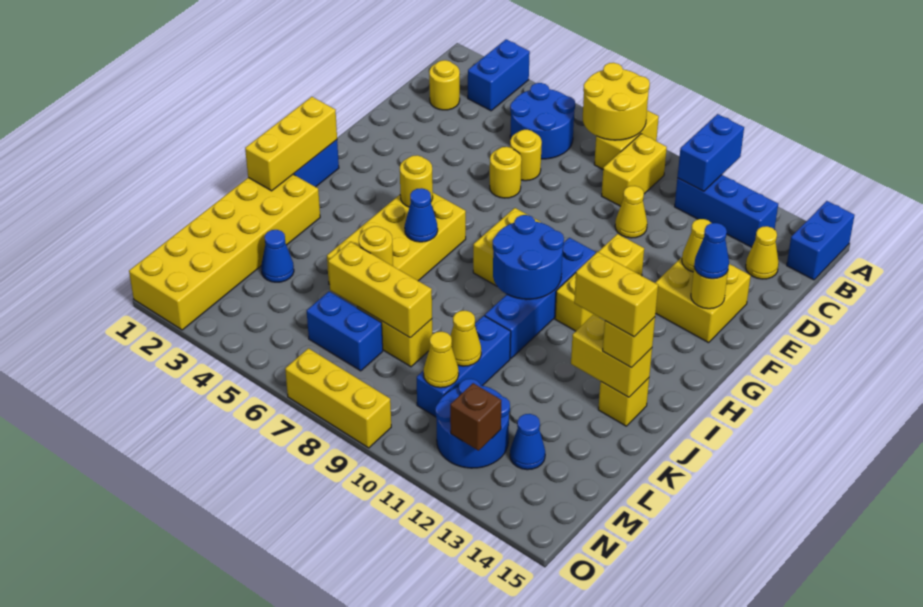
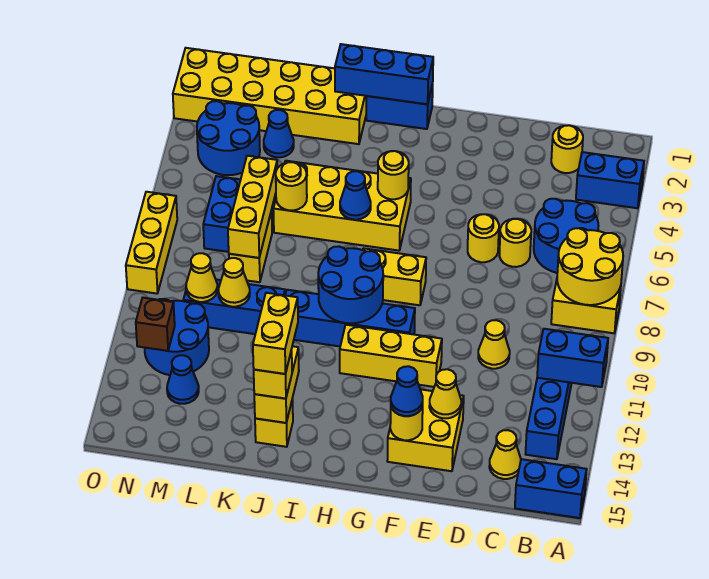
yellow brick B9:C9 level 1 -> none
yellow brick H1:J1 level 2 -> blue brick H1:J1 level 2
none -> blue round brick M3:N4 level 1

